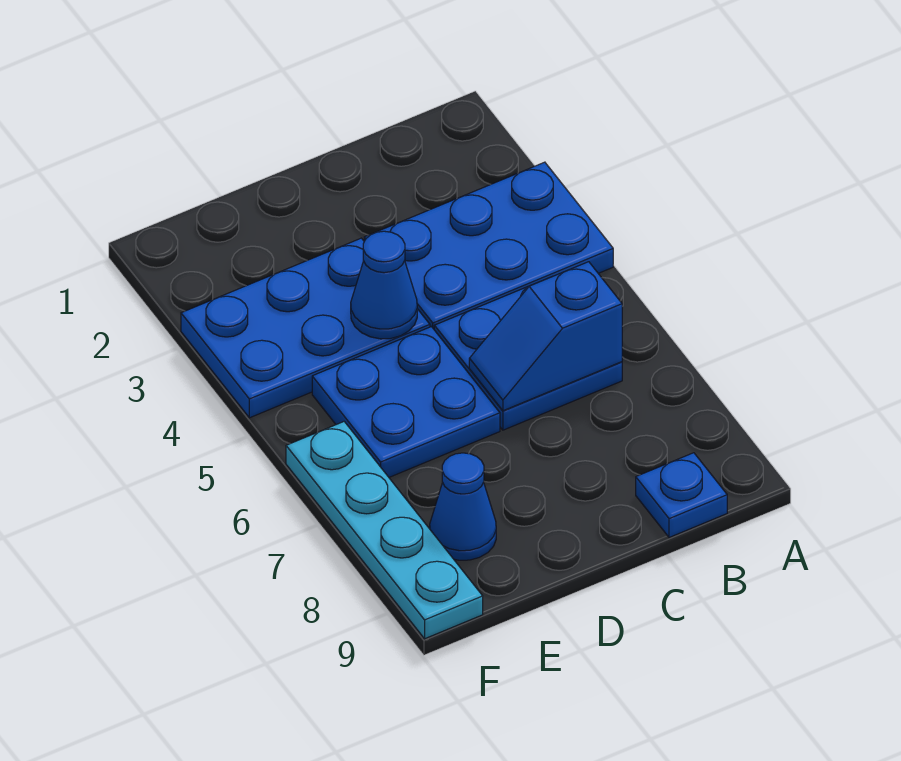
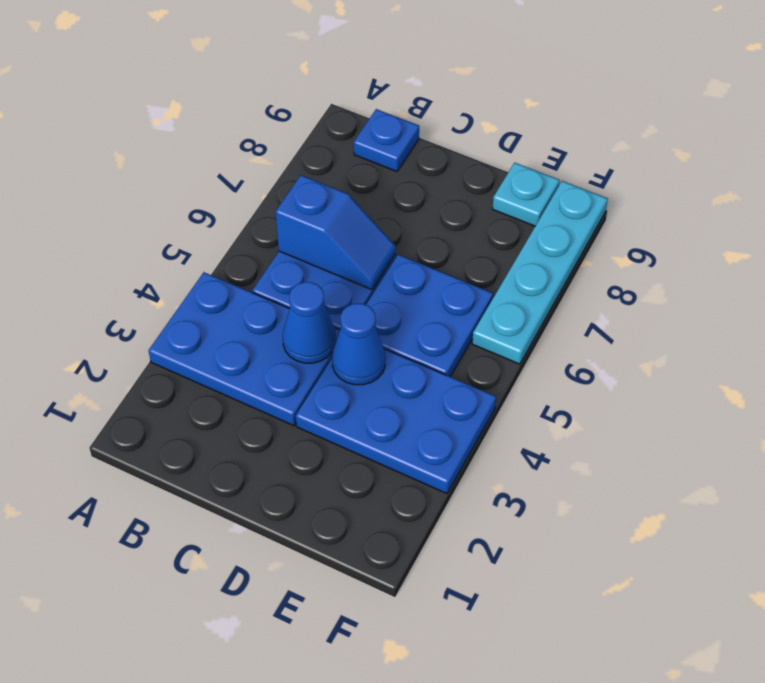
blue cone E8 level 1 -> blue cone C4 level 2
none -> cyan plate E9 level 1

